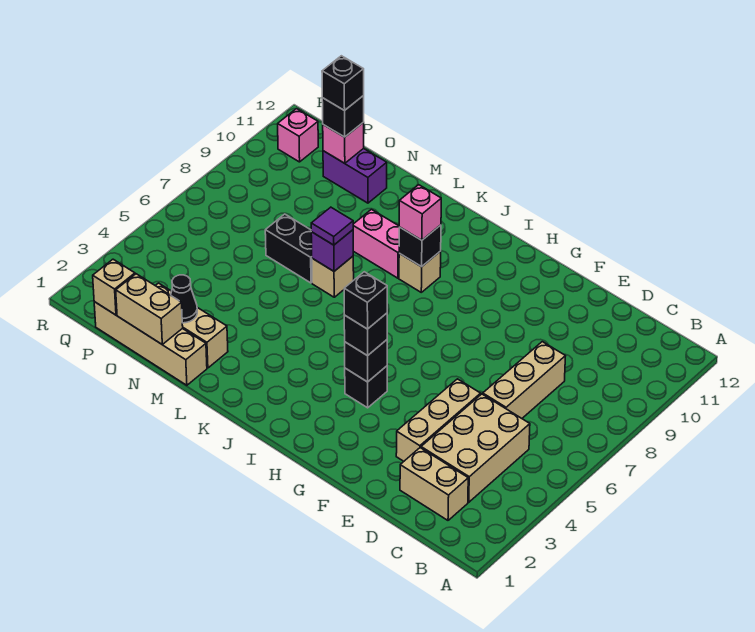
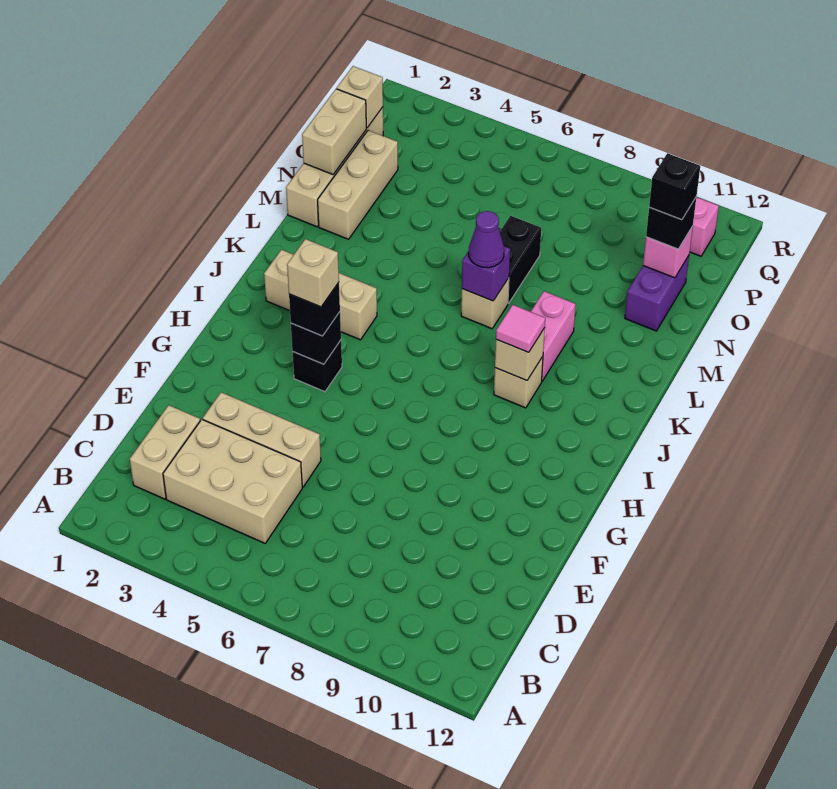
tan brick D6:D8 level 1 -> tan brick J2:J4 level 1
black brick H4 level 4 -> tan brick H4 level 4
black brick J9 level 2 -> tan brick J9 level 2
pink brick J9 level 3 -> pink tile J9 level 3
purple tile L7 level 3 -> purple cone L7 level 3
black cone N2 level 2 -> none

